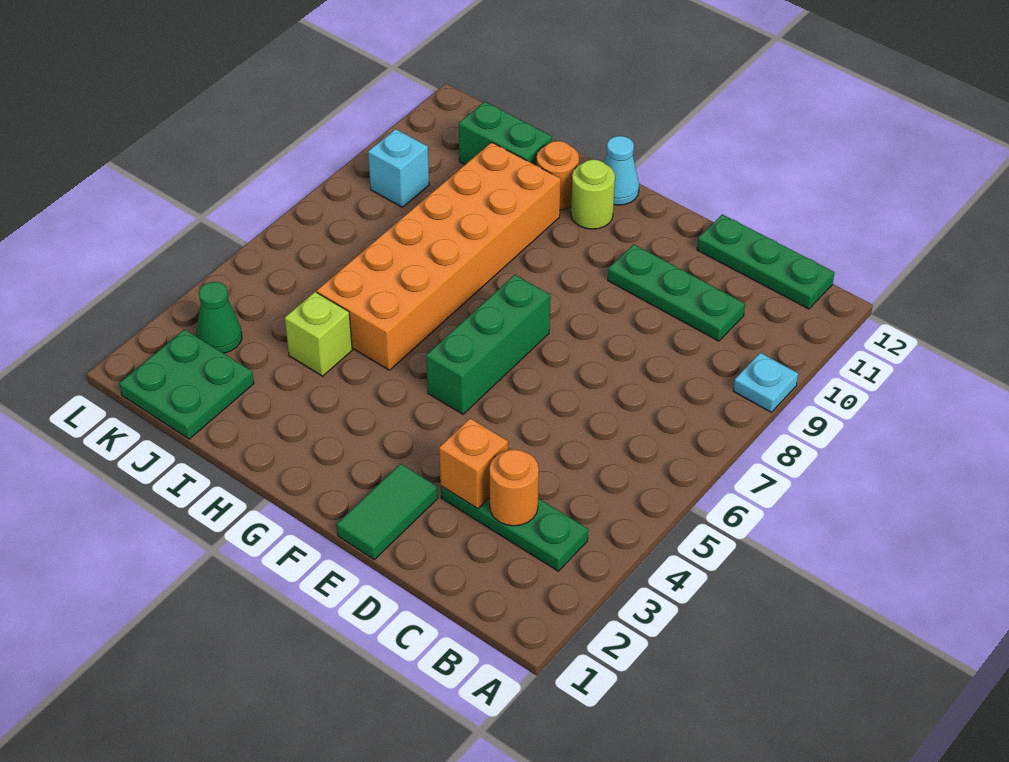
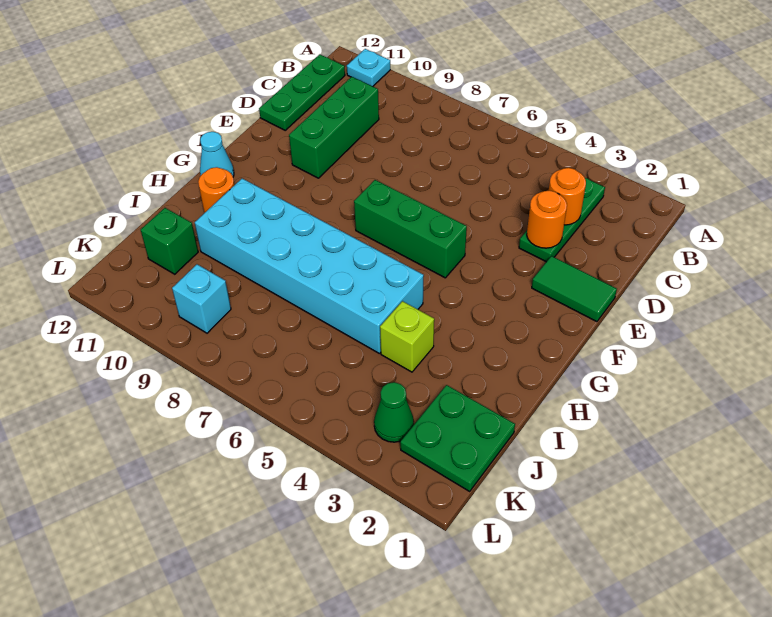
cyan plate A9 level 1 -> cyan plate A11 level 1
green plate C10:E10 level 1 -> green brick C10:E10 level 1
orange brick D3 level 2 -> orange round brick D3 level 2
lime round brick G11 level 1 -> none
orange brick H5:I10 level 1 -> cyan brick H5:I10 level 1
green brick I11:J11 level 1 -> green brick J11 level 1

